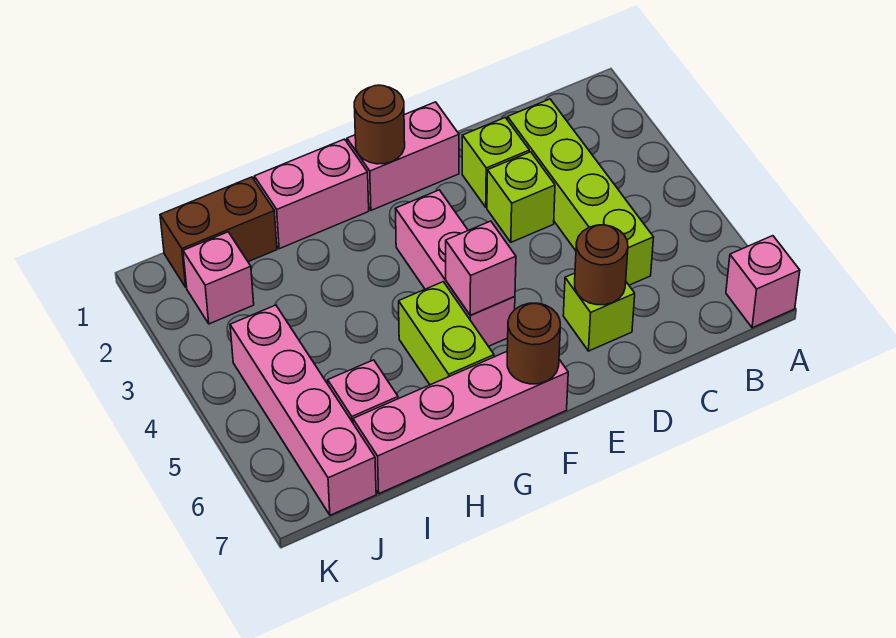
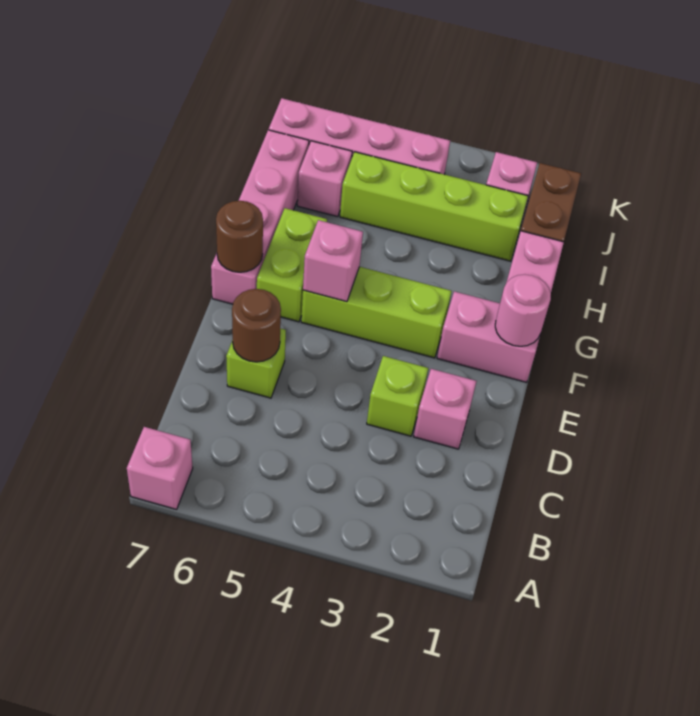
lime brick C2:C5 level 1 -> lime brick I2:I5 level 1
lime brick D2 level 1 -> pink brick D2 level 1
pink brick E1:F1 level 1 -> pink brick F1:F2 level 1
brown round brick F1 level 2 -> pink round brick F1 level 2
pink brick F3:F5 level 1 -> lime brick F3:F5 level 1
lime brick G5:G6 level 1 -> lime brick F6:G6 level 1

